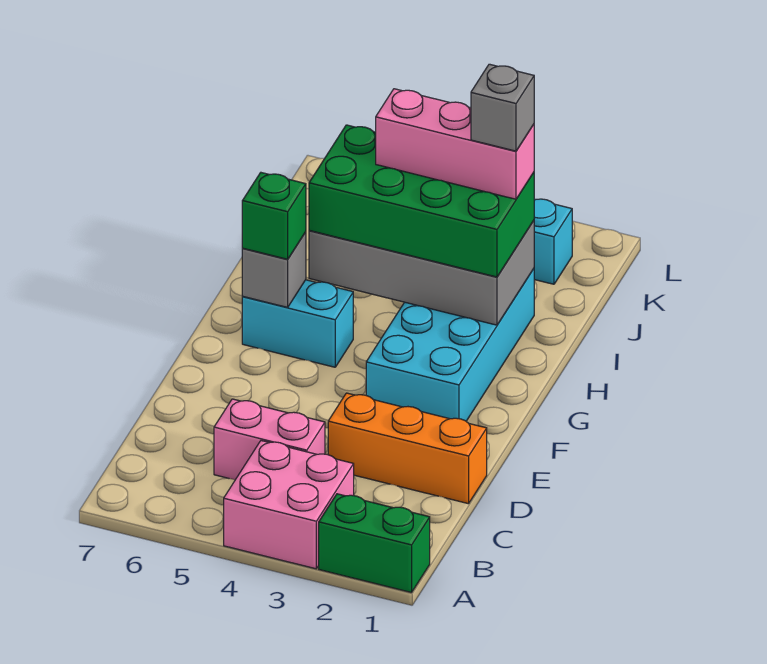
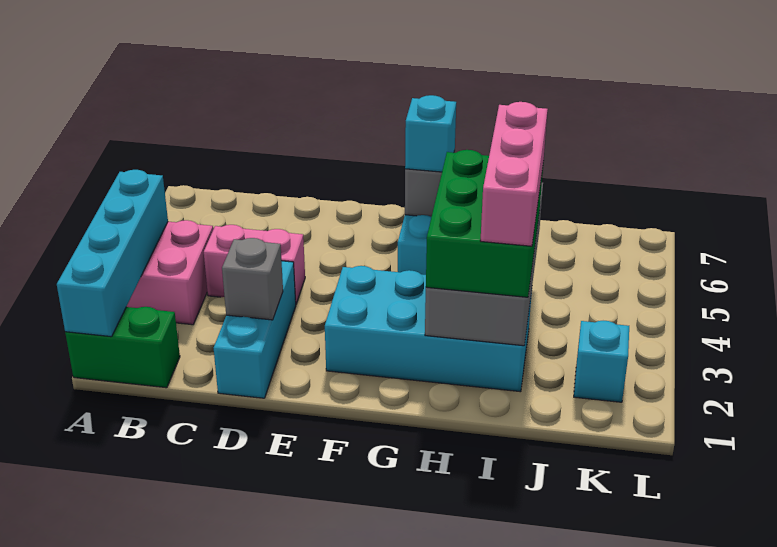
green brick A1:A2 level 1 -> green brick A1:B1 level 1
none -> cyan brick A1:A4 level 2
pink brick C4:C5 level 1 -> pink brick C4:D4 level 1
orange brick D1:D3 level 1 -> cyan brick D1:D3 level 1
green brick G6 level 3 -> cyan brick G6 level 3
green brick H2:I5 level 3 -> green brick H2:I4 level 3
grey brick I2 level 5 -> grey brick D2 level 2

